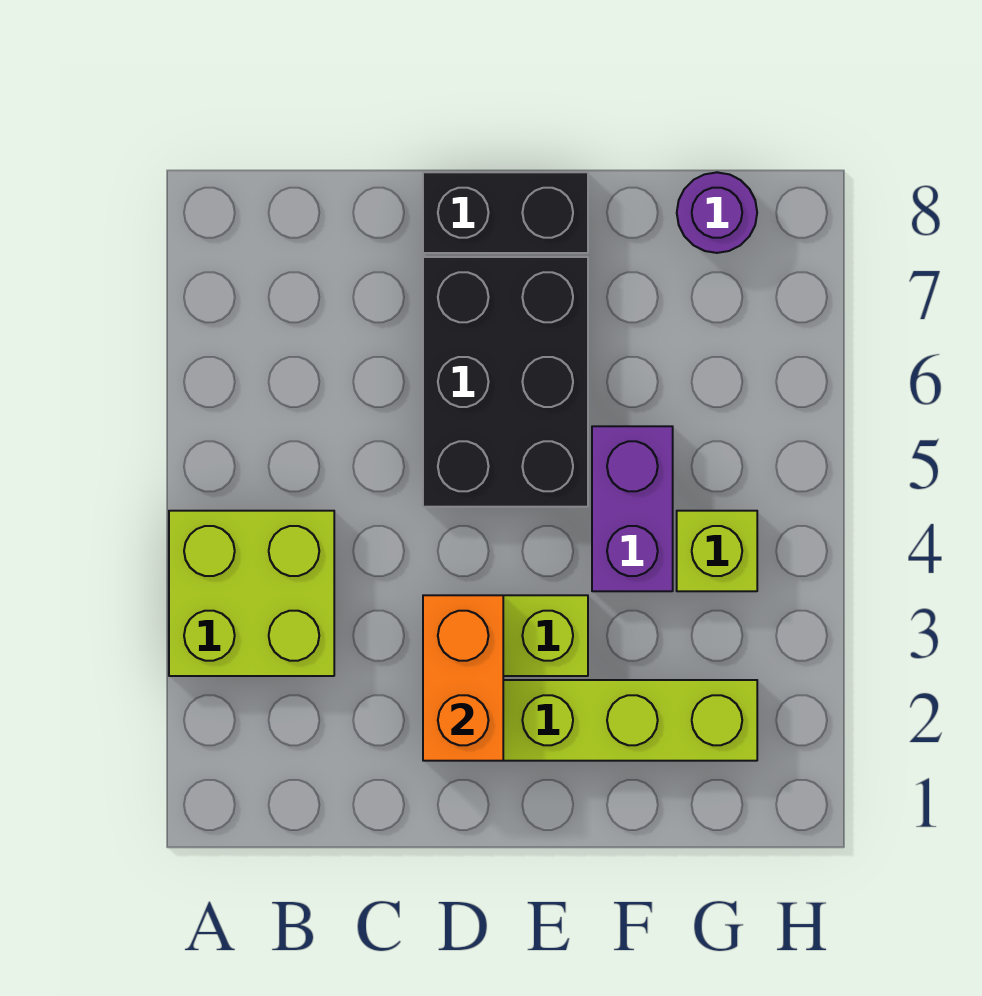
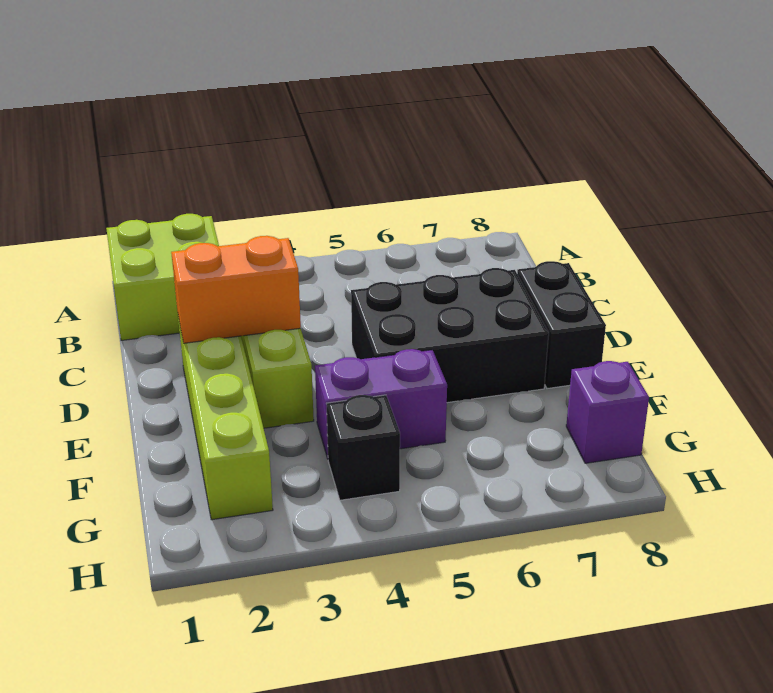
lime brick A3:B4 level 1 -> lime brick A1:B2 level 1
lime brick G4 level 1 -> black brick G4 level 1
purple round brick G8 level 1 -> purple brick G8 level 1

